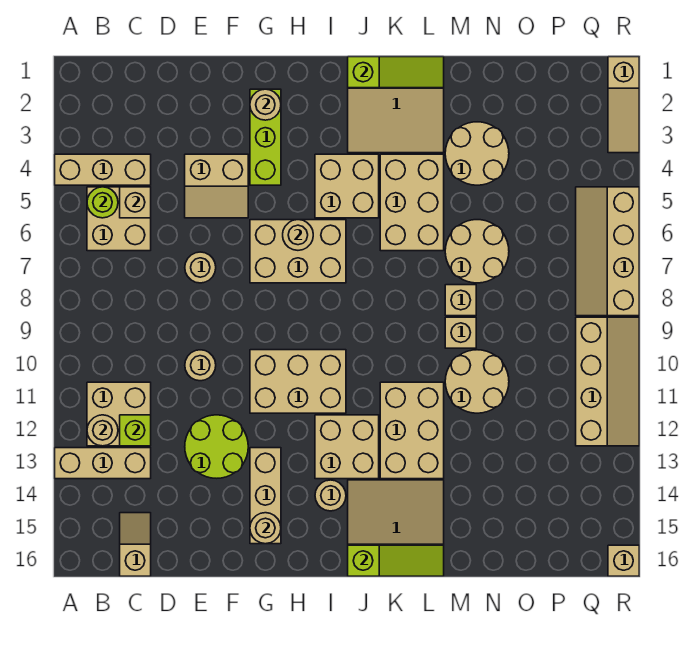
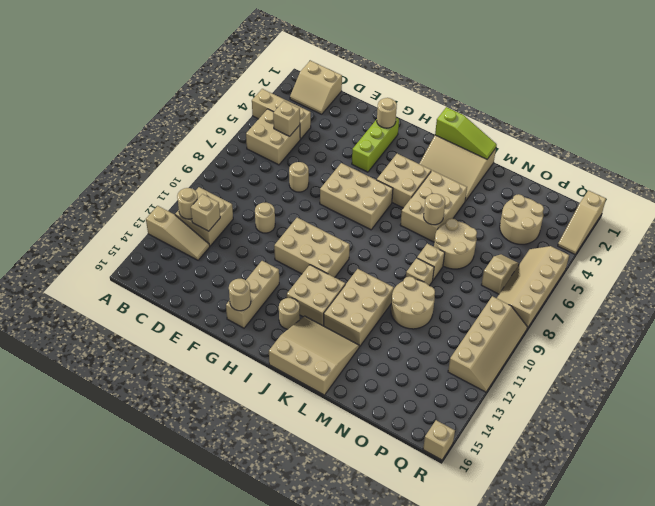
tan brick A13:C13 level 1 -> tan slope A13:C13 level 1 top A
lime round brick B5 level 2 -> none
lime brick C12 level 2 -> tan brick C12 level 2
tan slope C15:C16 level 1 top 16 -> tan slope P6:P7 level 1 top 7
tan slope E4:F5 level 1 top 4 -> tan slope B1:C2 level 1 top 1
lime round brick E12:F13 level 1 -> none
tan round brick H6 level 2 -> tan round brick L6 level 2
lime slope J16:L16 level 2 top J -> none
tan round brick M3:N4 level 1 -> tan round brick O3:P4 level 1

